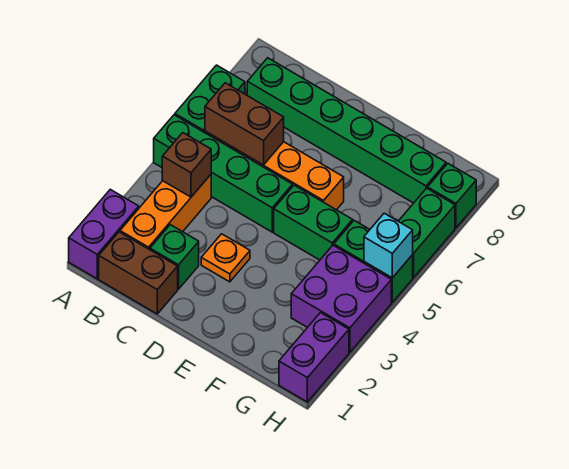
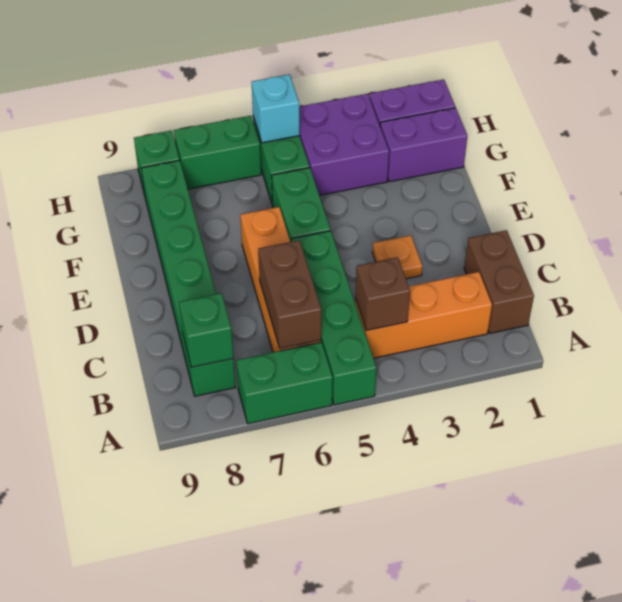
purple brick A1:A2 level 1 -> purple brick G1:G2 level 1
green brick C2 level 1 -> green brick B8 level 2

